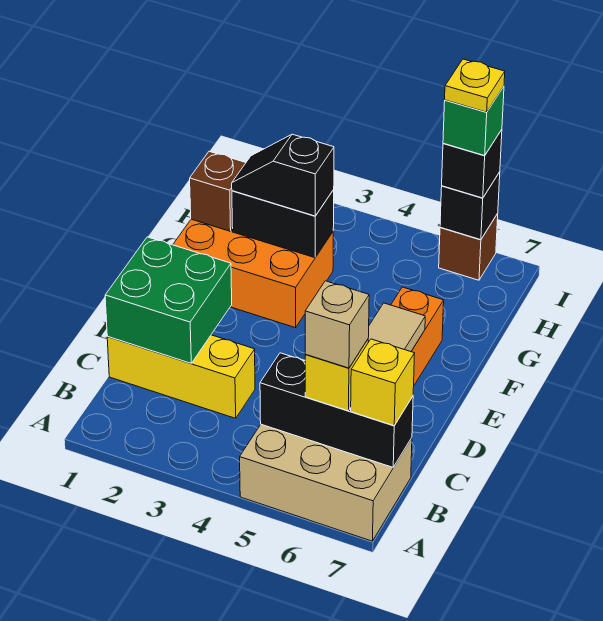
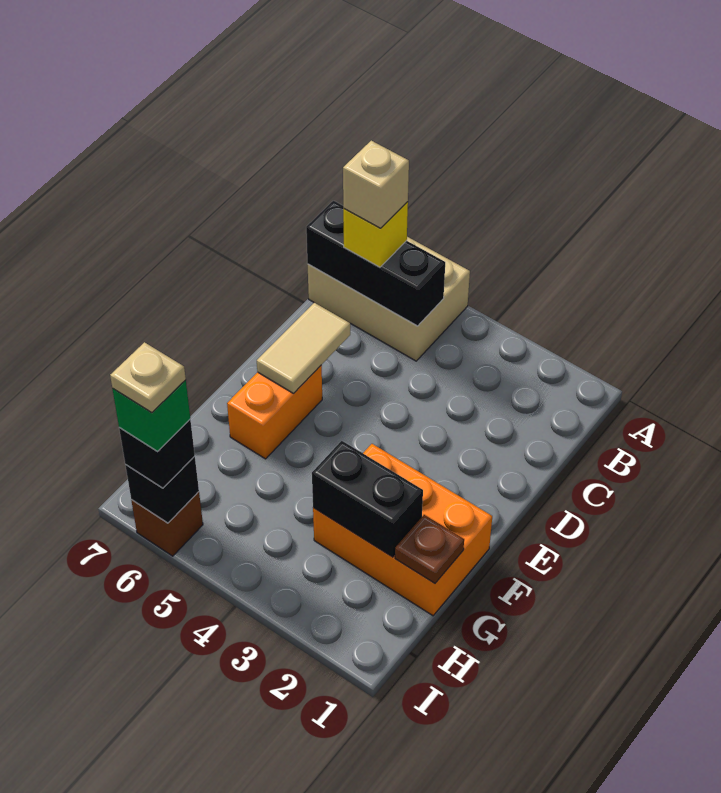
yellow brick B7 level 3 -> none
yellow brick C1:C3 level 1 -> none
green brick C1:D2 level 2 -> none
brown brick G1 level 2 -> brown plate G1 level 2
black slope G2:G3 level 3 top 3 -> none
yellow plate I6 level 5 -> tan plate I6 level 5

